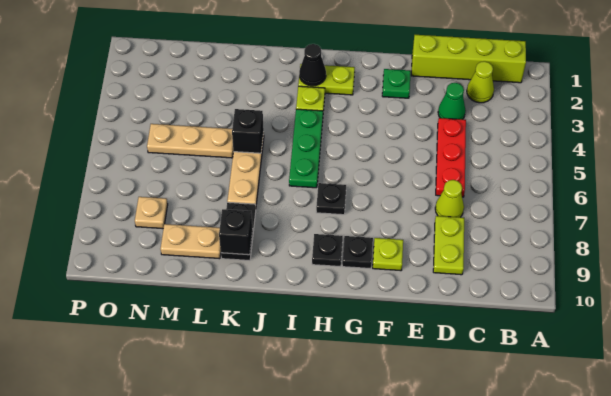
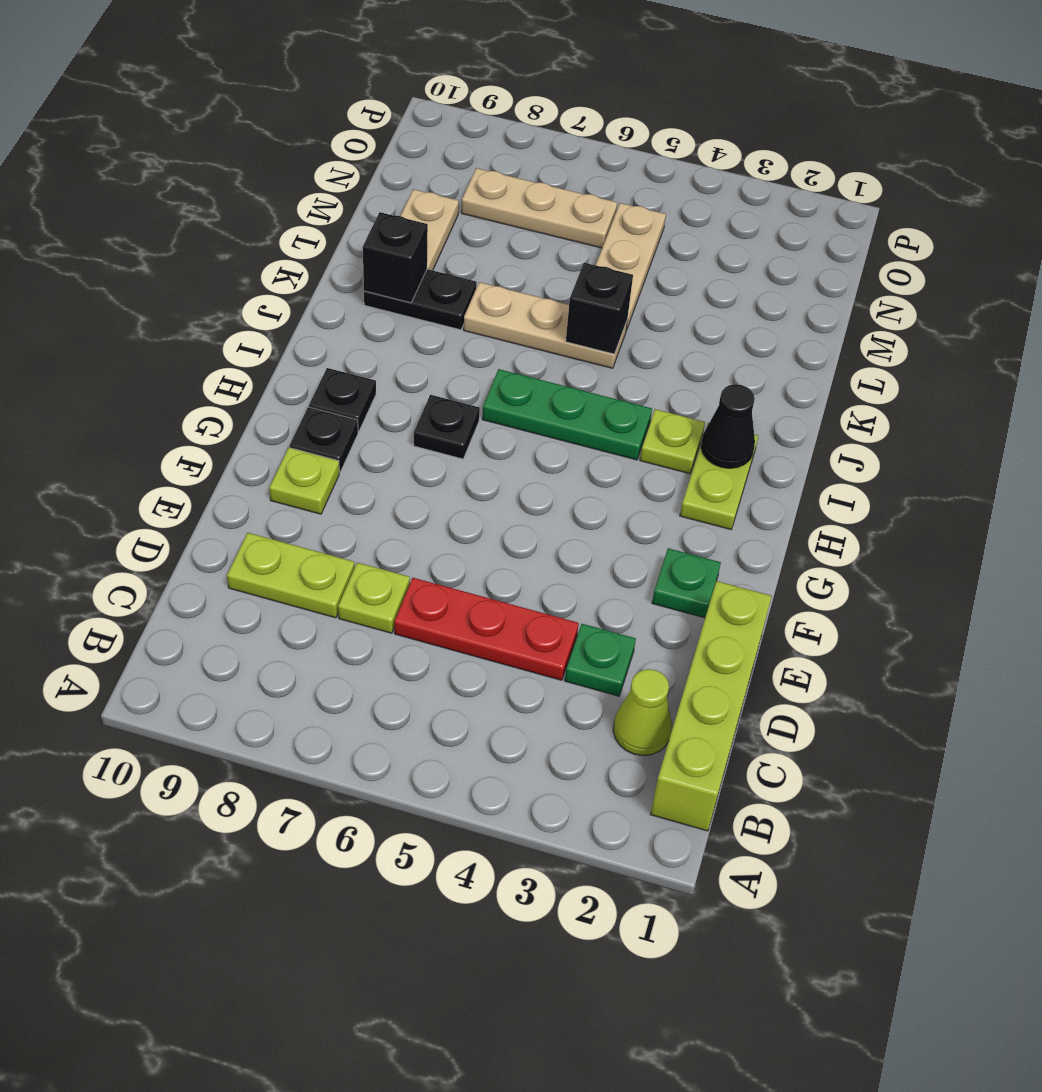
green cone D3 level 1 -> green plate D3 level 1
lime cone D7 level 1 -> lime plate D7 level 1
tan plate N8 level 1 -> tan plate N6:N8 level 1

